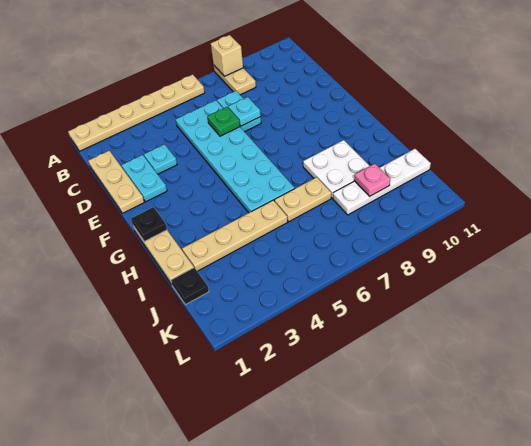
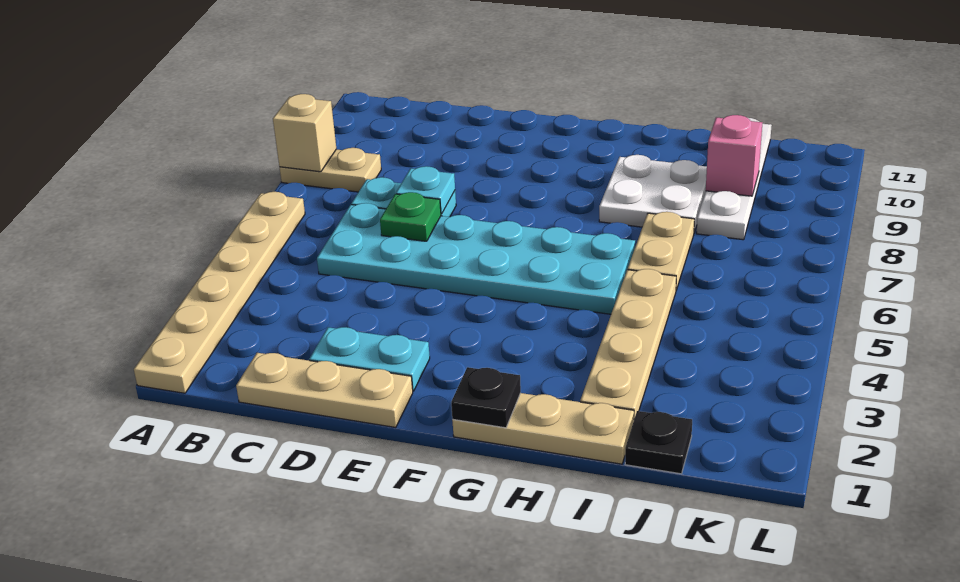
cyan plate D3 level 1 -> none
pink plate J9 level 2 -> pink brick J9 level 2

